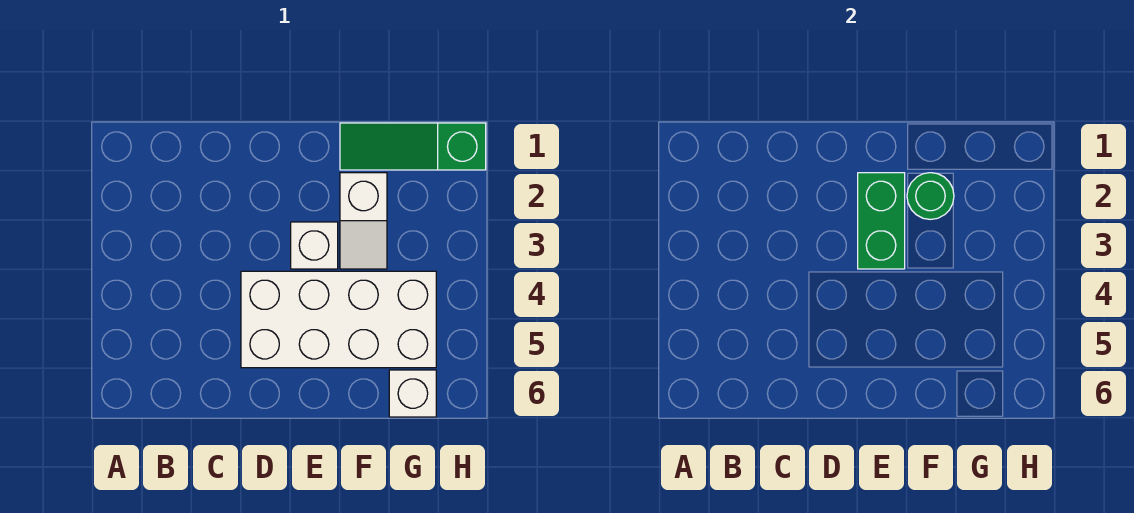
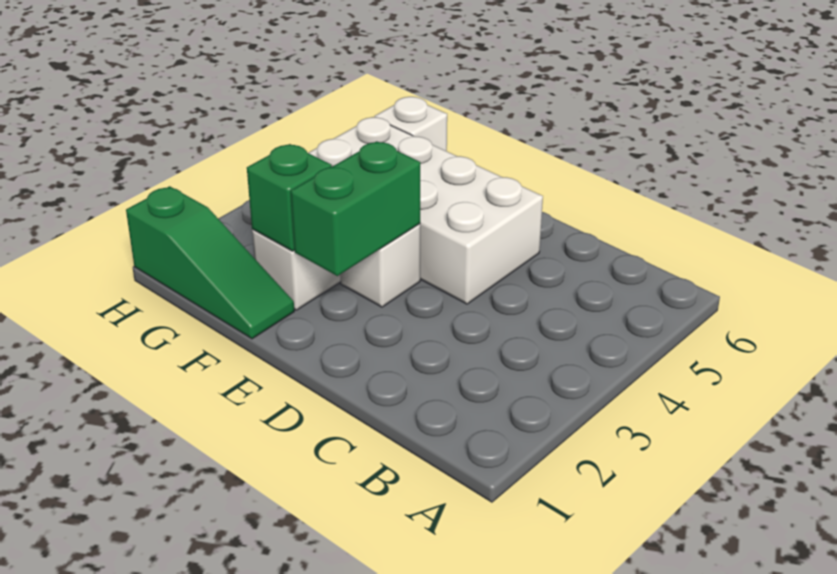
green round brick F2 level 2 -> green brick F2 level 2

